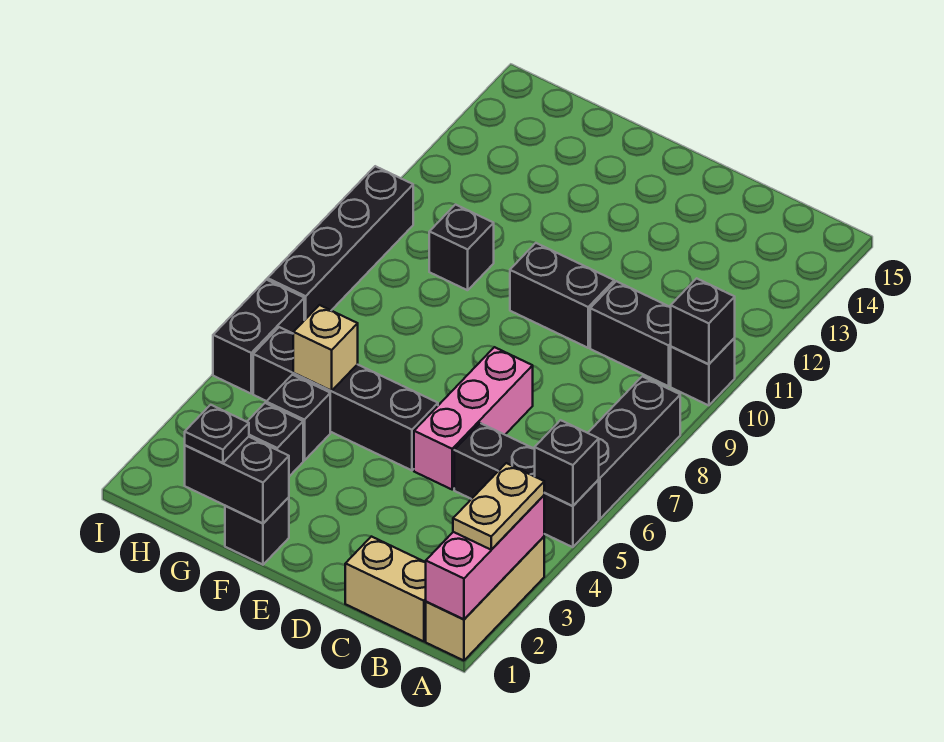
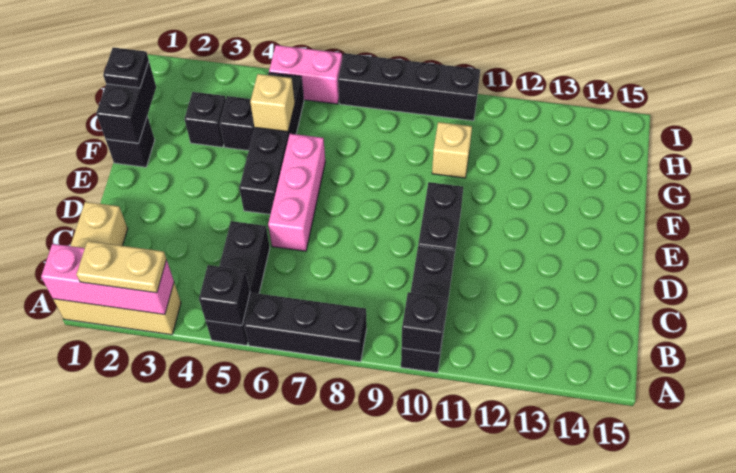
pink brick D5:D7 level 1 -> pink brick D6:F6 level 1
black brick G10 level 1 -> tan brick G10 level 1
black brick I5:I6 level 1 -> pink brick I5:I6 level 1

